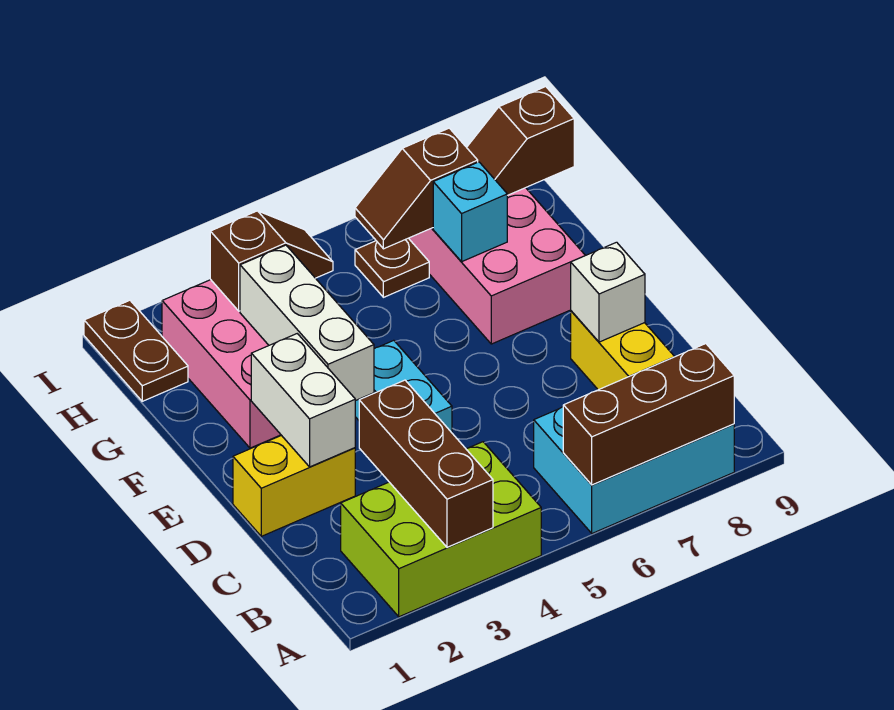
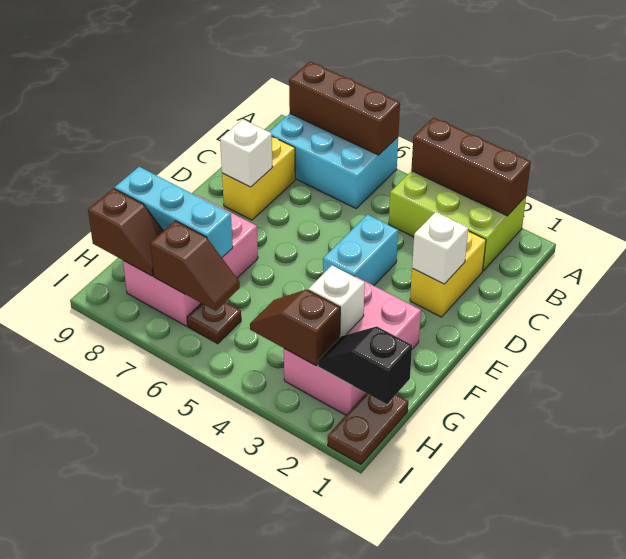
brown brick A3:C3 level 2 -> brown brick A2:A4 level 2
yellow brick D1:D2 level 1 -> yellow brick C2:D2 level 1
white brick D2:E2 level 2 -> white brick D2 level 2
white brick E3:G3 level 2 -> white brick G3 level 2
cyan brick G7 level 2 -> cyan brick G7:G9 level 2
none -> black slope H1:H2 level 2 top 1

